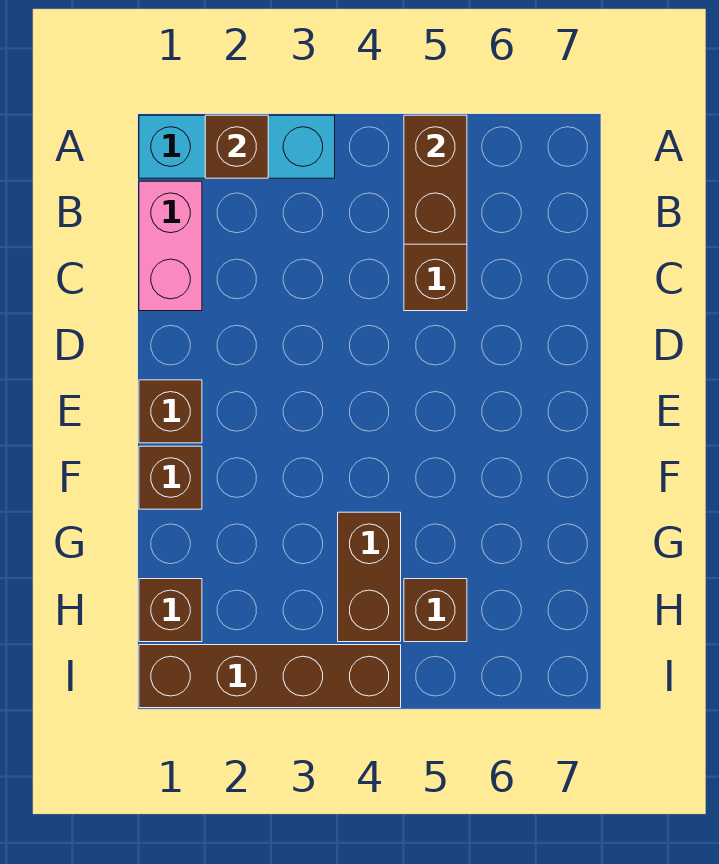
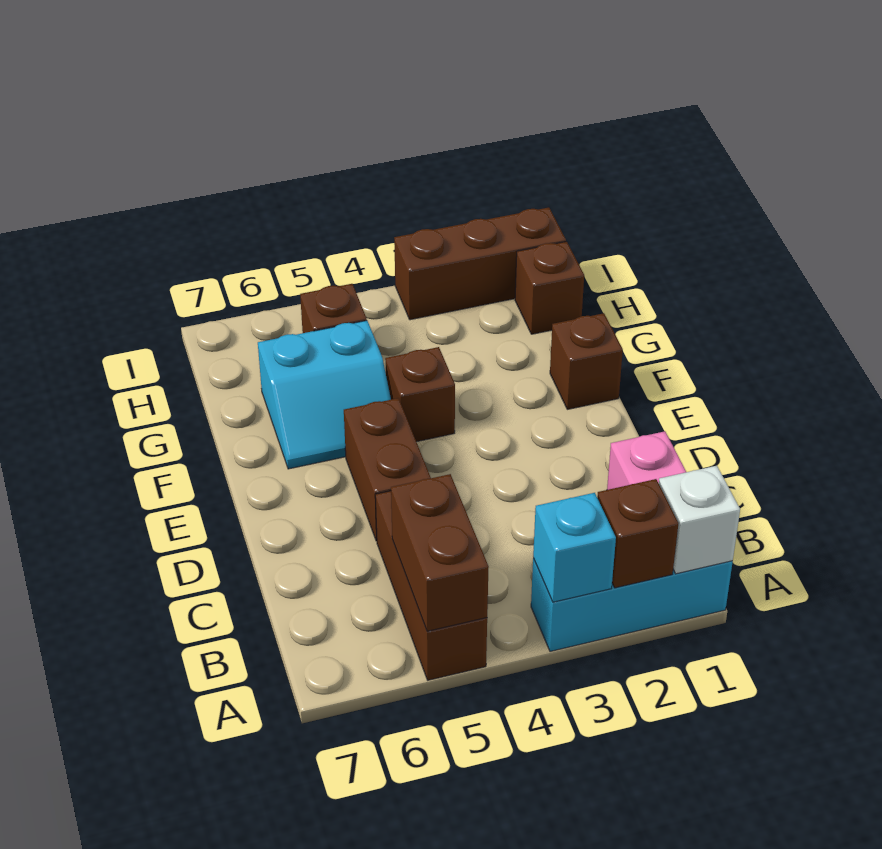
none -> white brick A1 level 2
none -> cyan brick A3 level 2
brown brick E1 level 1 -> brown brick F4 level 1
none -> cyan slope F5:G6 level 1 top G
brown brick G4:H4 level 1 -> brown brick D5:E5 level 1
brown brick I1:I4 level 1 -> brown brick I1:I3 level 1

